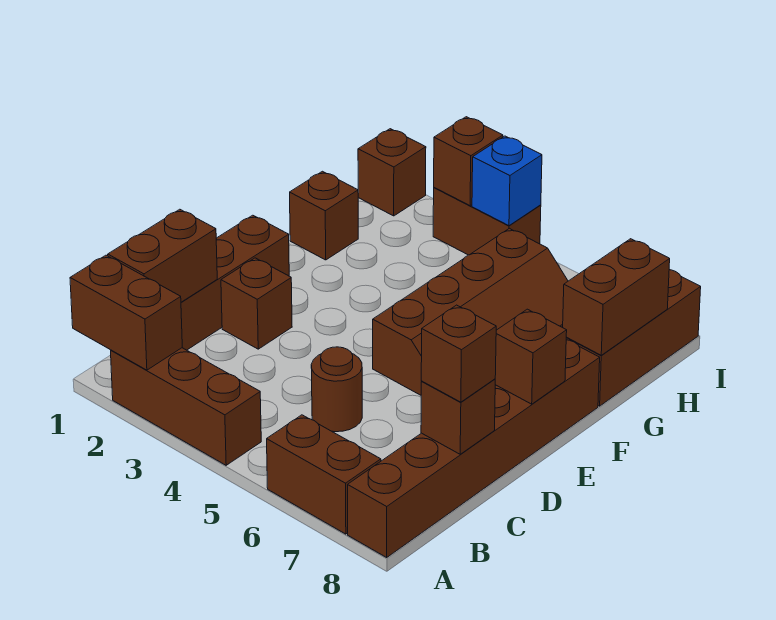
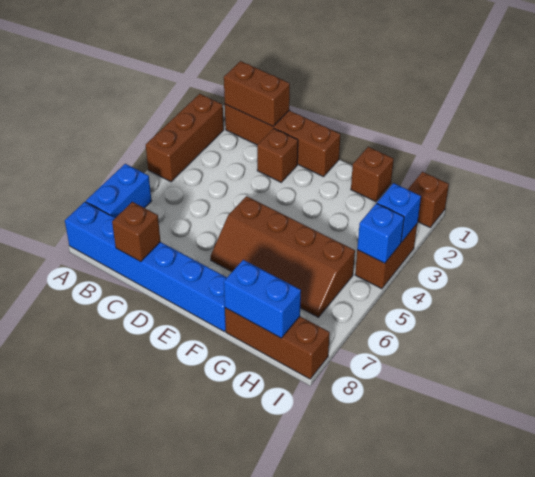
brown brick A1:A2 level 2 -> none
brown brick A6:A7 level 1 -> blue brick A6:A7 level 1
brown brick A8:F8 level 1 -> blue brick A8:F8 level 1
brown round brick C5 level 1 -> none
brown brick C8 level 3 -> none
brown brick E8 level 2 -> none
brown brick G8:H8 level 2 -> blue brick G8:H8 level 2
brown brick I3 level 2 -> blue brick I3 level 2

